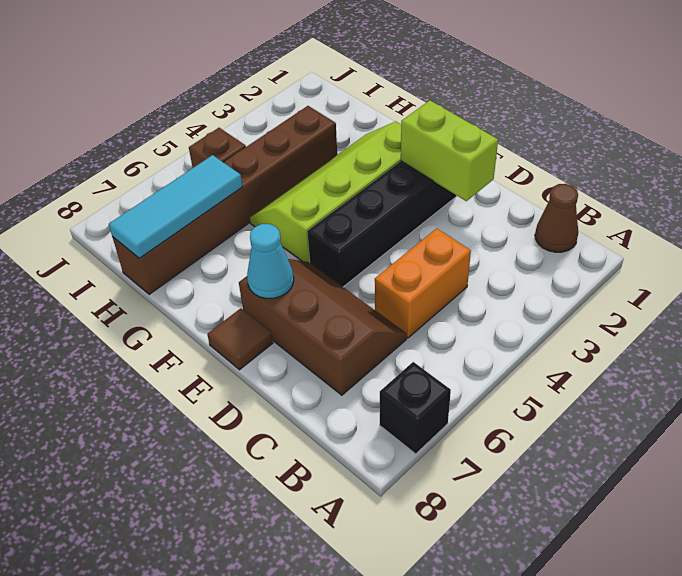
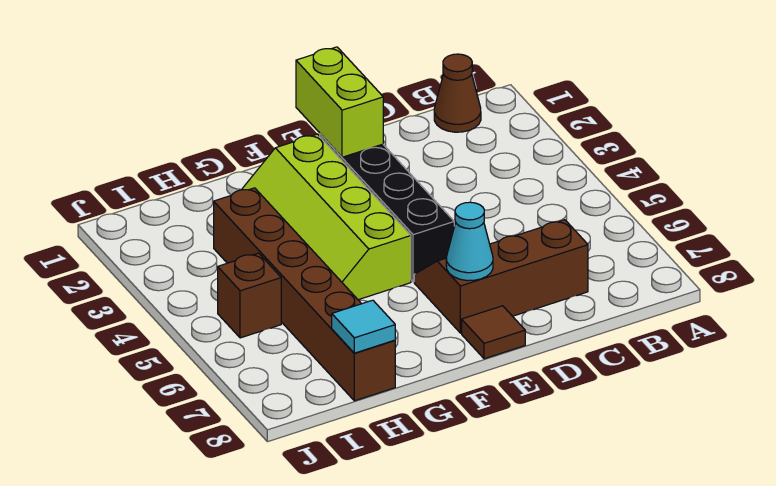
black brick A7 level 1 -> none
orange brick C4:C5 level 1 -> none
lime brick D2:E2 level 2 -> lime brick E1:E2 level 2
cyan tile H6:H8 level 2 -> cyan tile H8 level 2

